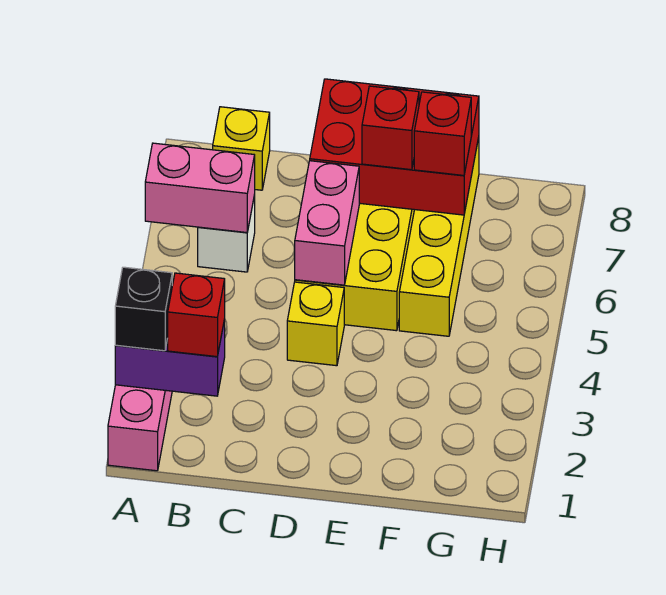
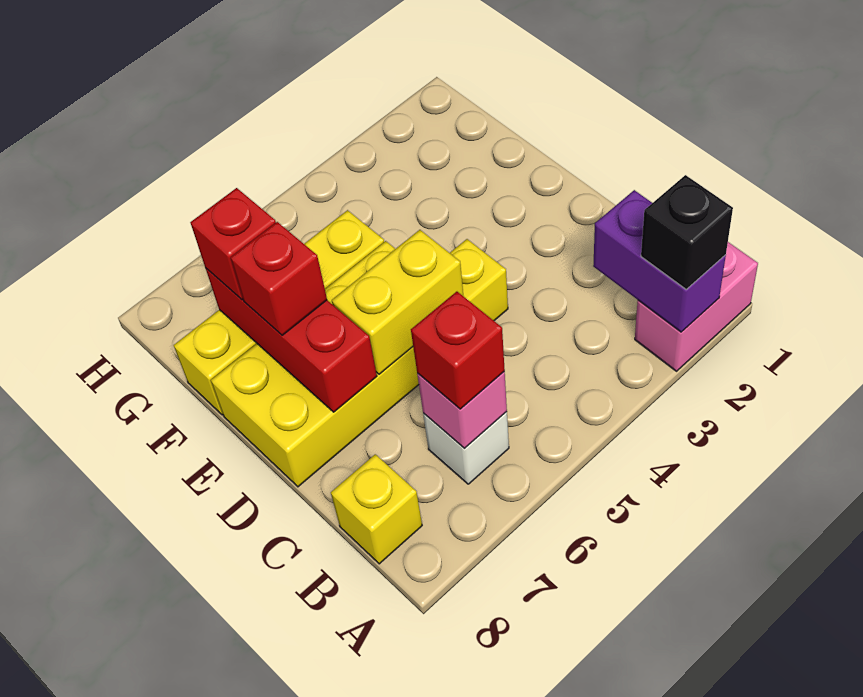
pink brick A6:B6 level 2 -> pink brick B6 level 2
red brick B2 level 3 -> red brick B6 level 3
pink brick D5:D6 level 2 -> yellow brick D5:D6 level 2
red brick D7:F8 level 2 -> red brick D7:F7 level 2

